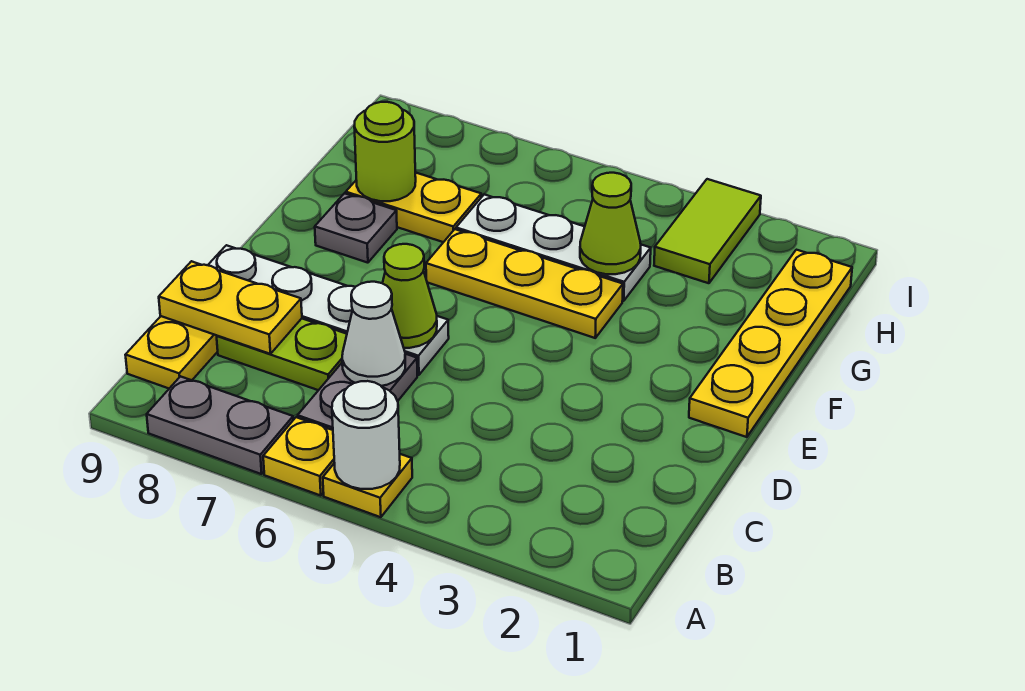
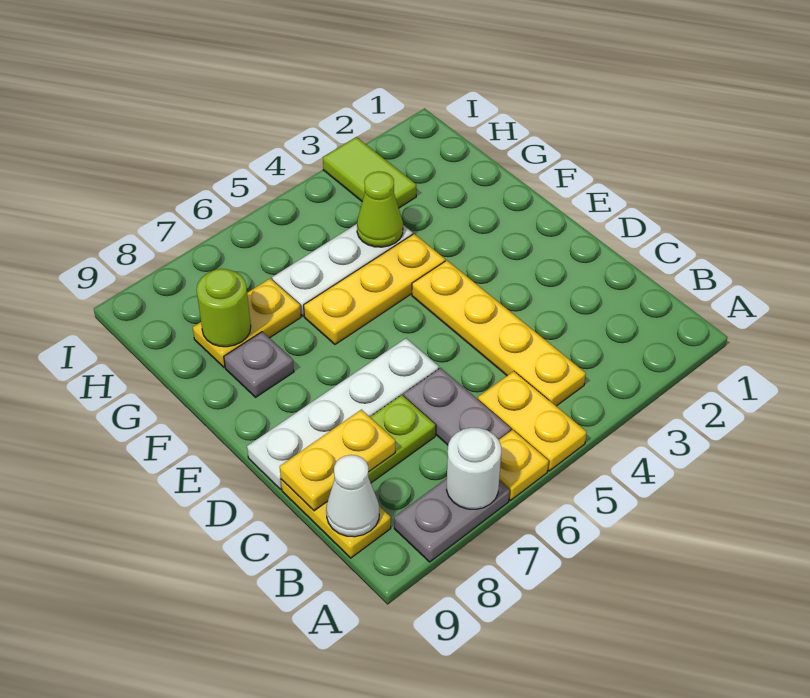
yellow plate A5 level 1 -> yellow plate A5:B5 level 1
white round brick A5 level 2 -> white round brick A7 level 2
white cone C6 level 2 -> white cone B9 level 2
lime cone D6 level 2 -> none
yellow plate E1:H1 level 1 -> yellow plate B4:E4 level 1

